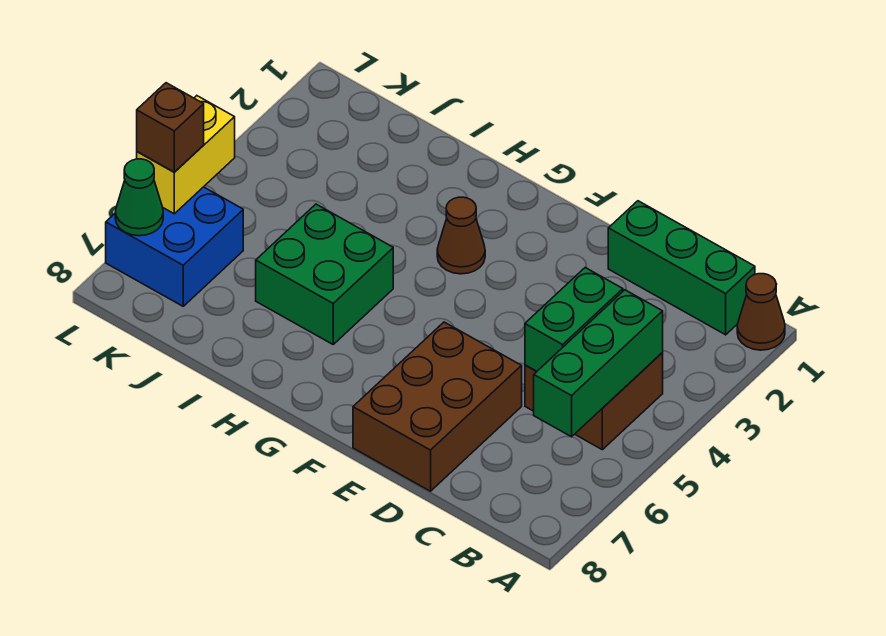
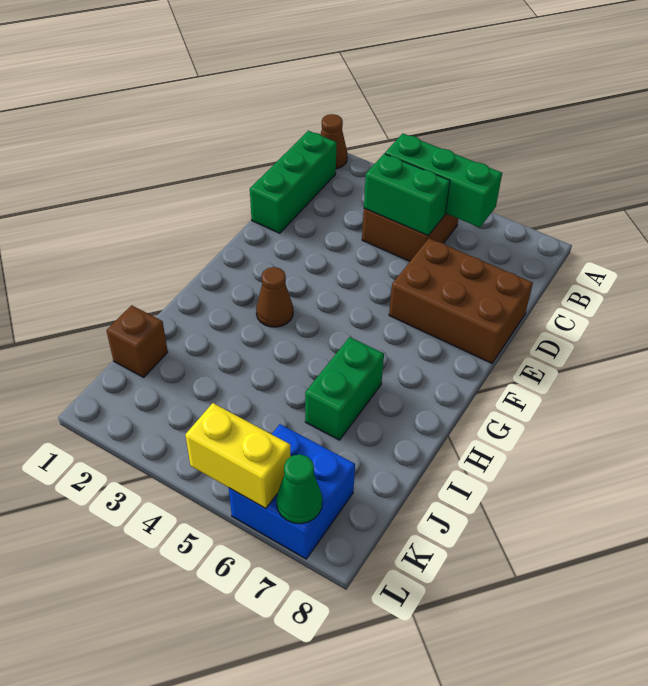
green brick H5:I6 level 1 -> green brick H6:I6 level 1
brown brick L6 level 3 -> brown brick J1 level 1

